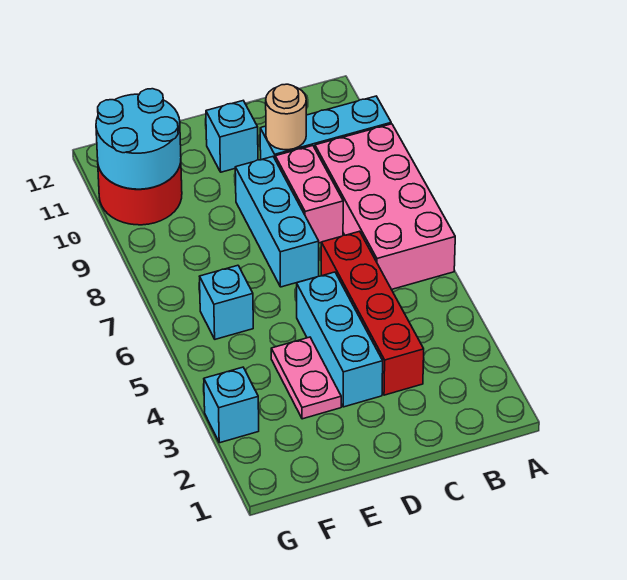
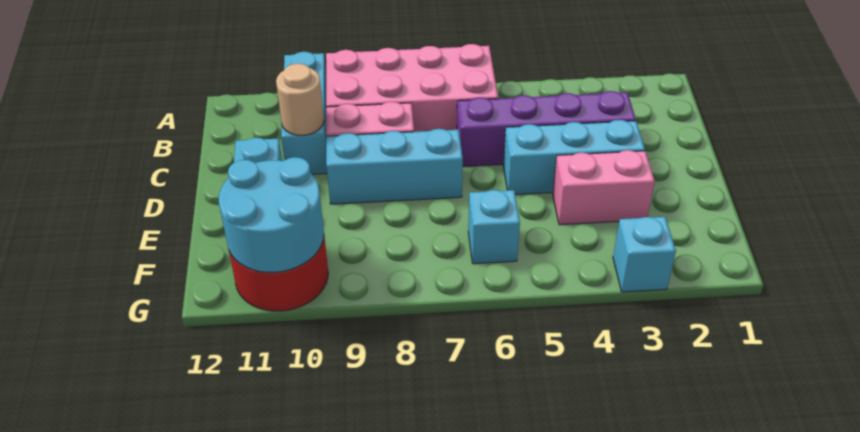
red brick C3:C6 level 1 -> purple brick C3:C6 level 1
pink plate E3:E4 level 1 -> pink brick E3:E4 level 1

